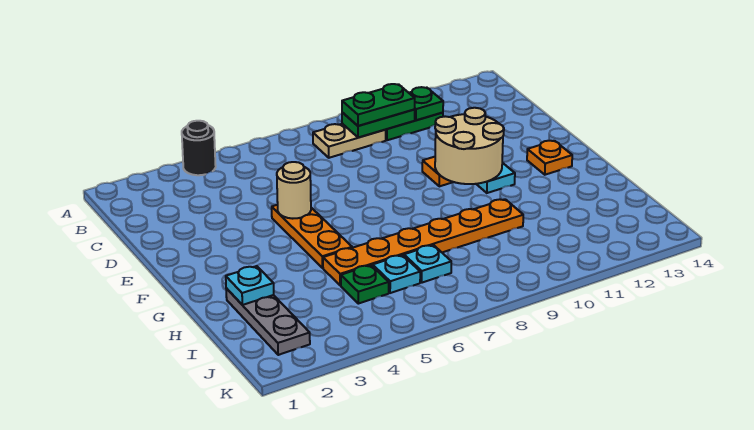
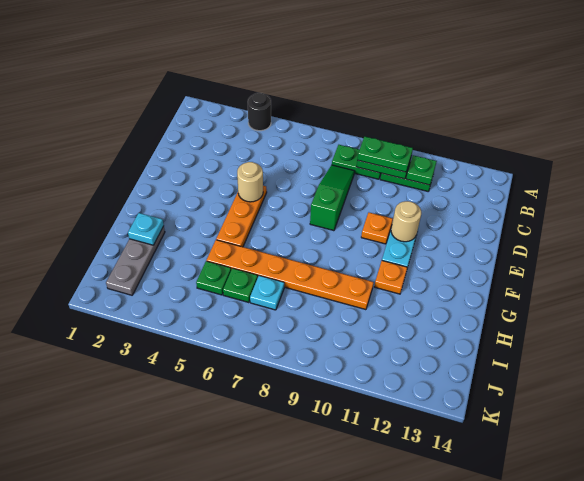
tan plate B8:B9 level 1 -> green plate B8:B9 level 1
none -> green slope C8:E8 level 1 top E
tan round brick E10:F11 level 2 -> tan round brick E11 level 2
orange plate F13 level 1 -> orange plate G11 level 1
cyan plate I6 level 1 -> green plate I6 level 1

